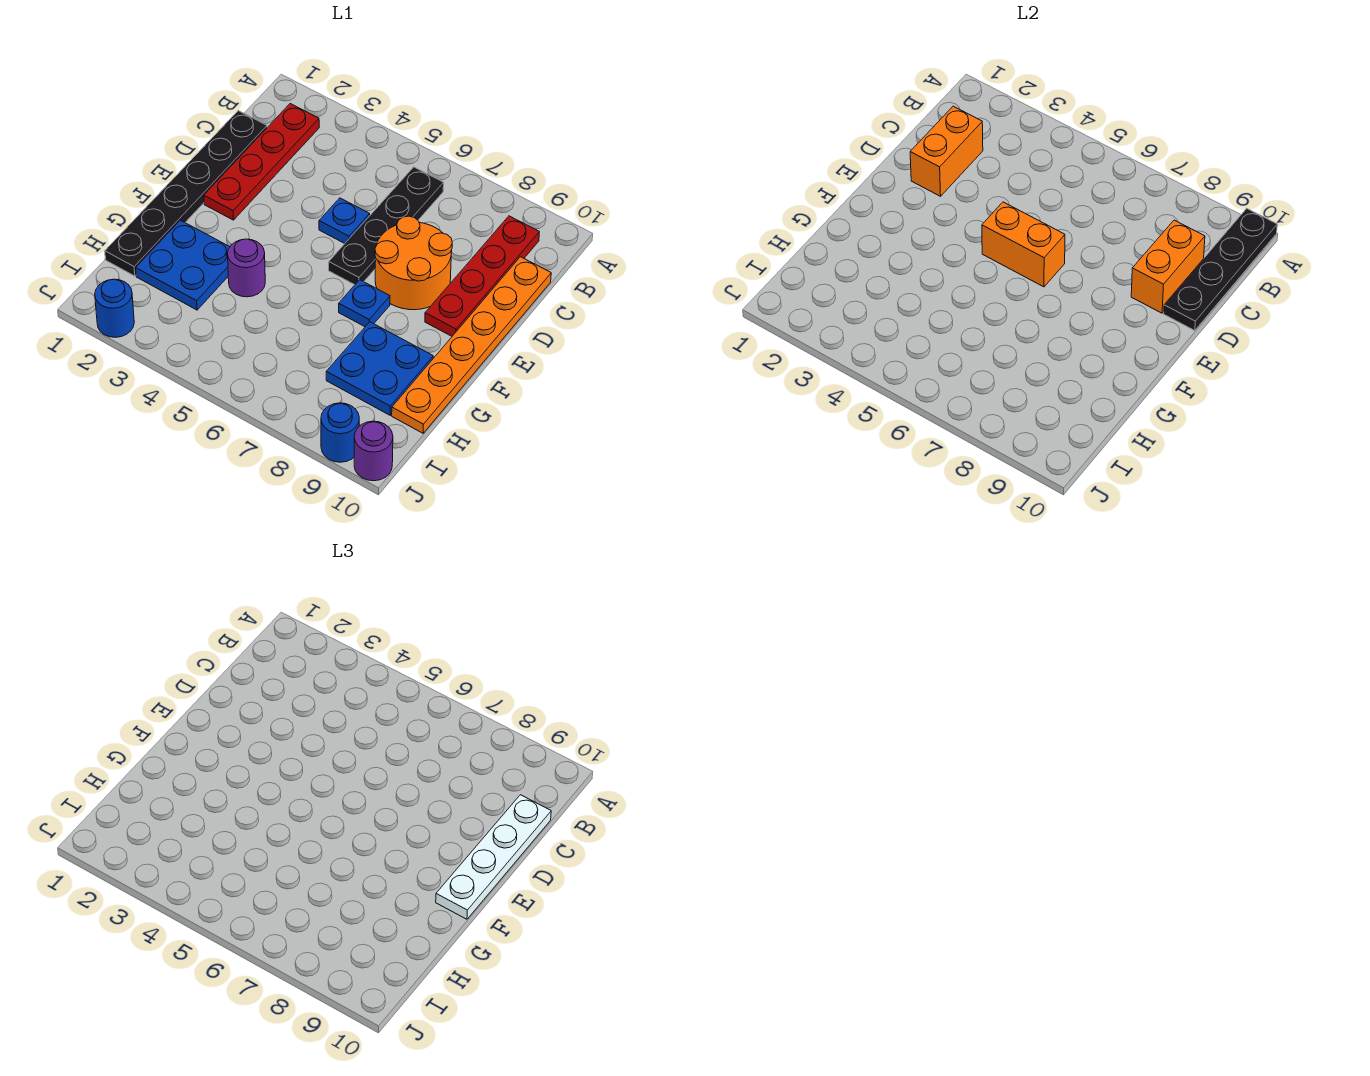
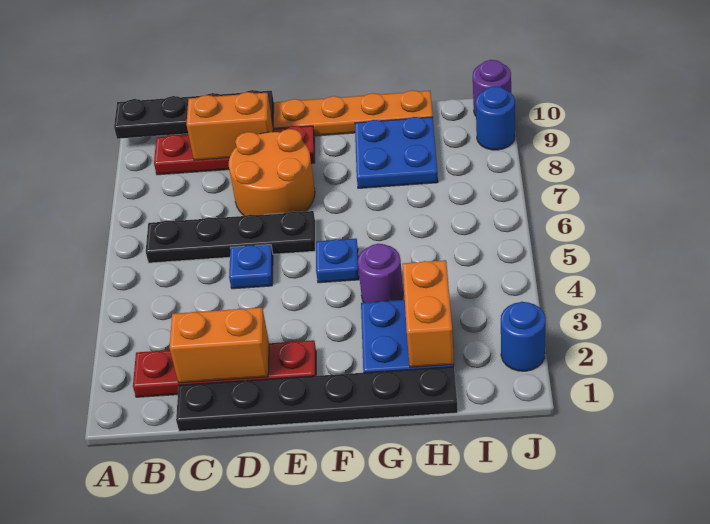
white plate C10:F10 level 3 -> none
orange brick E5:E6 level 2 -> orange brick H2:H3 level 2
blue plate F7 level 1 -> blue plate F5 level 1

